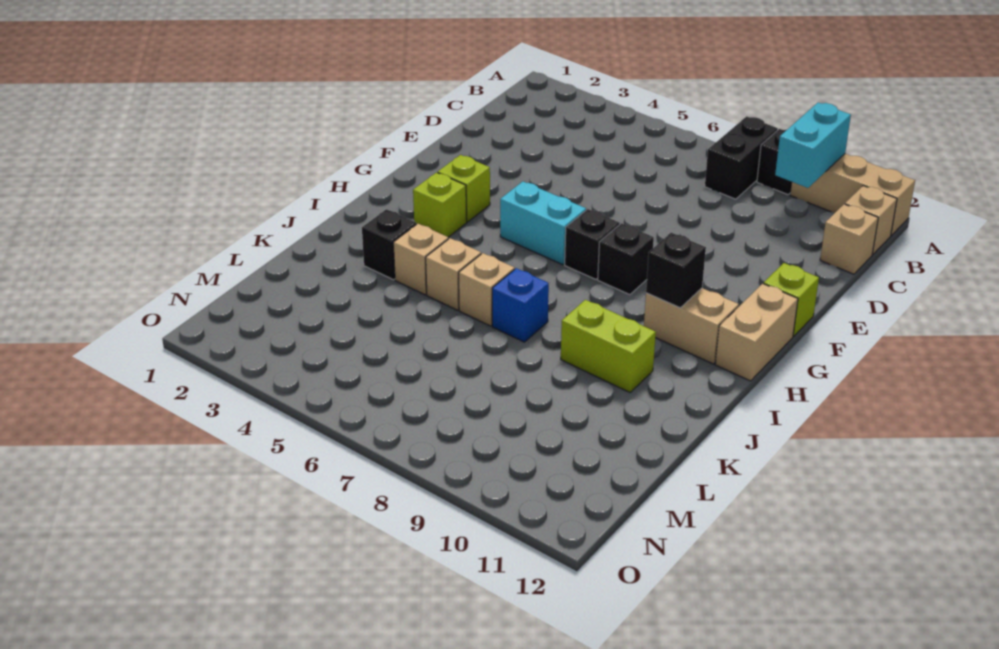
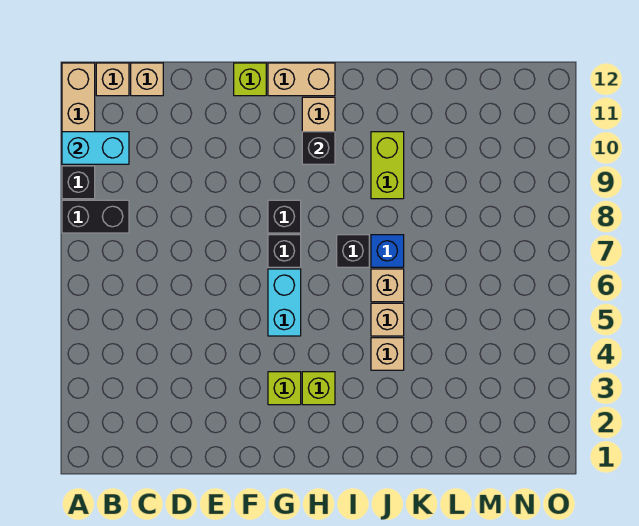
black brick J3 level 1 -> black brick I7 level 1

